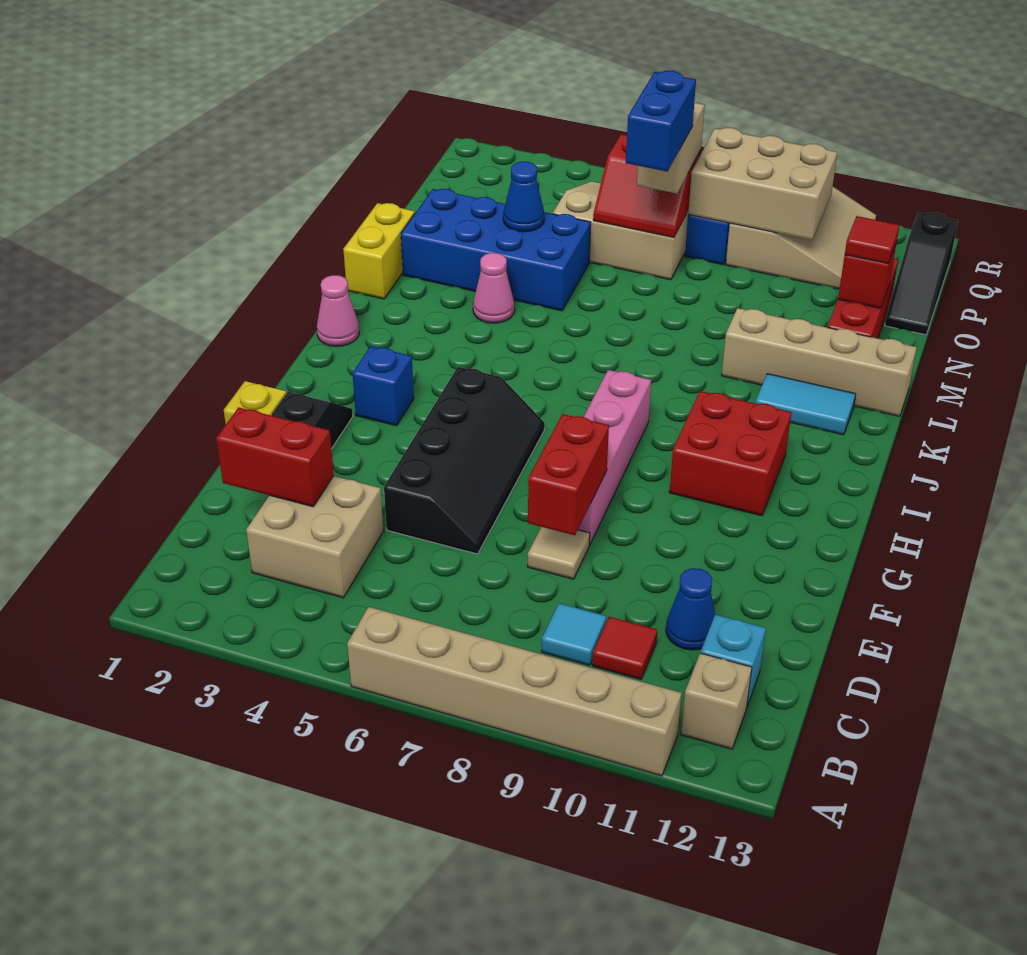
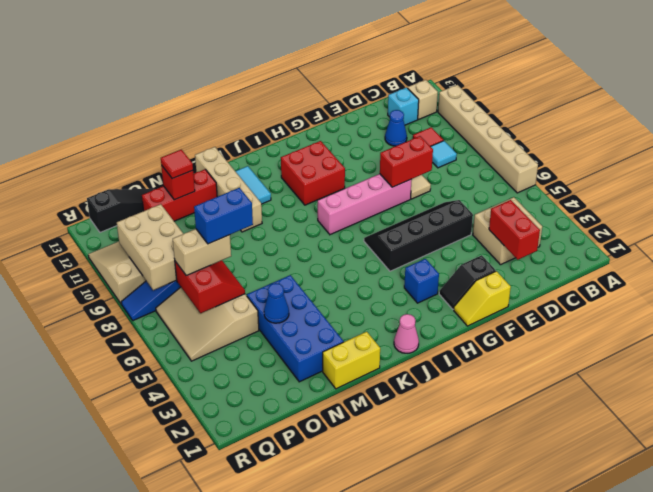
pink cone L4 level 1 -> none

